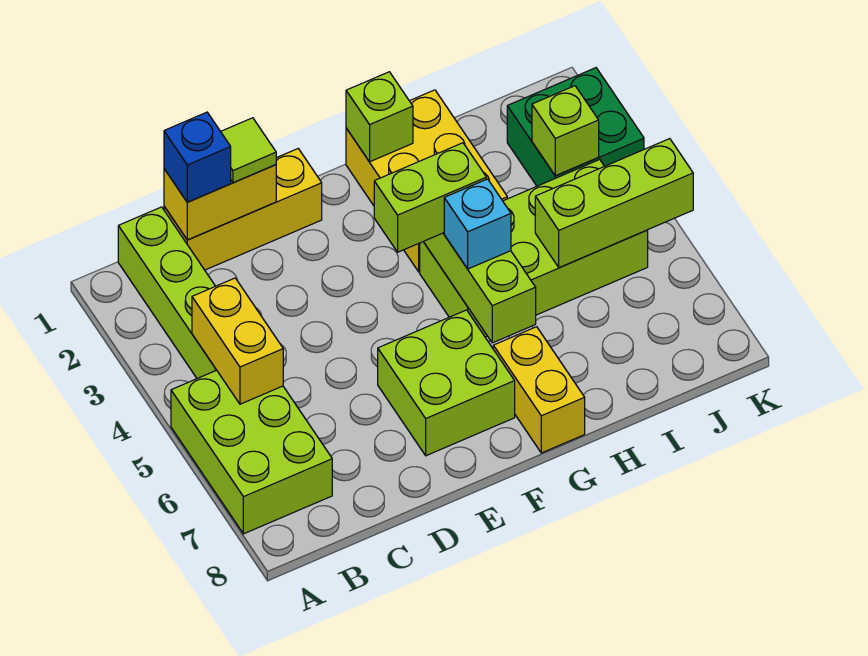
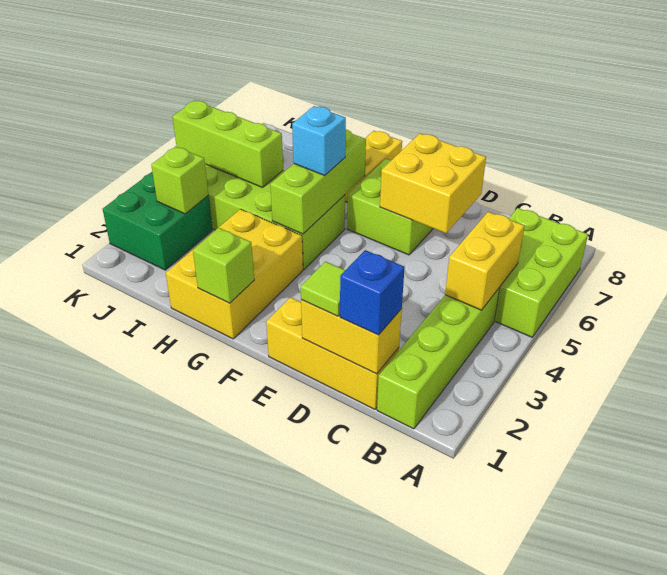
none -> yellow brick D6:E7 level 2
lime brick F4:G4 level 3 -> none

